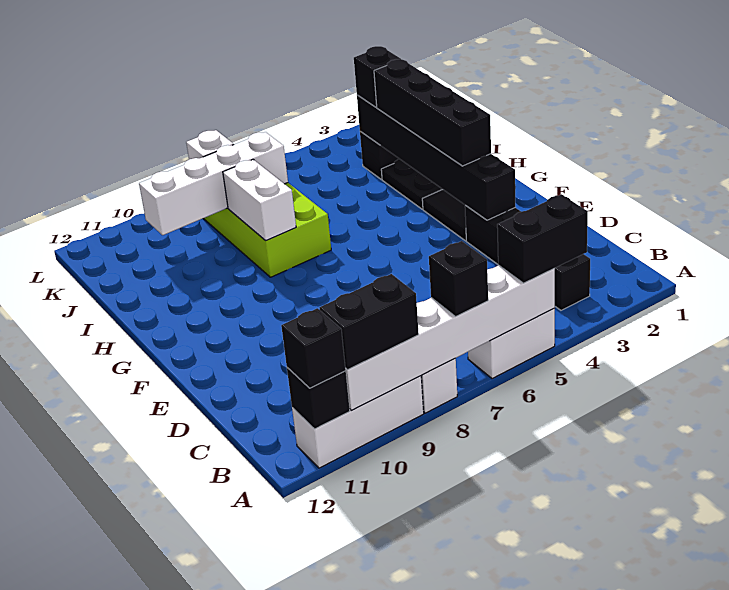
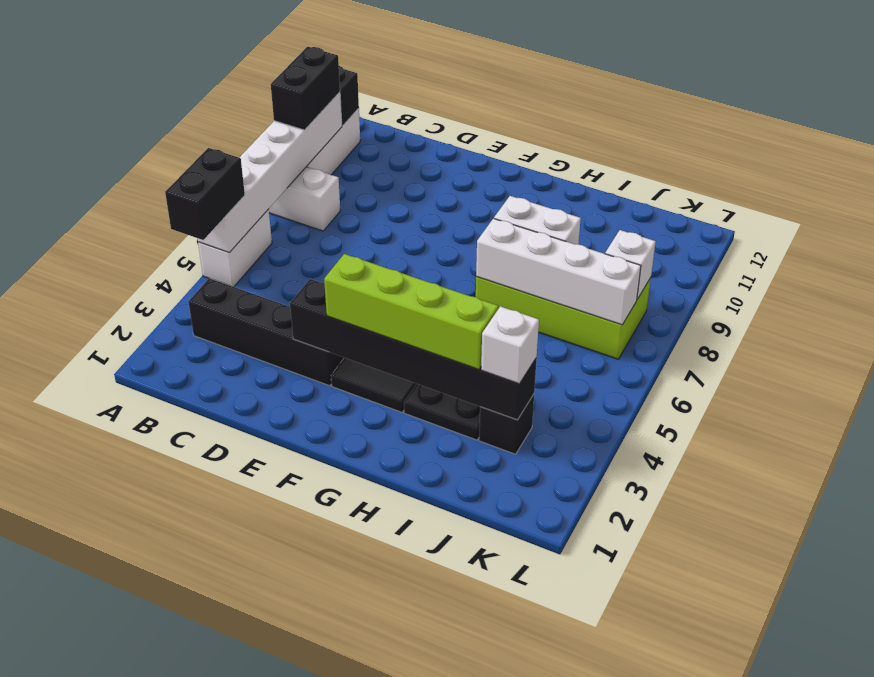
black brick A7 level 3 -> none
black brick A11 level 3 -> none
black brick F3:I3 level 3 -> lime brick F3:I3 level 3
black brick J3 level 3 -> white brick J3 level 3
white brick J7:J10 level 2 -> white brick H7:K7 level 2

